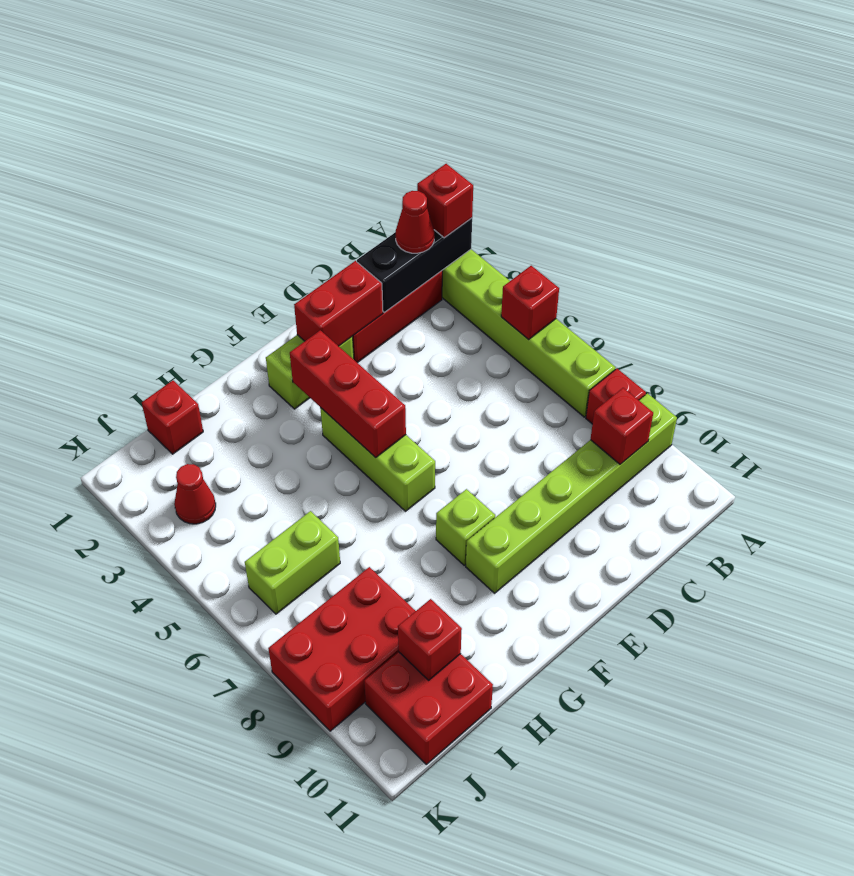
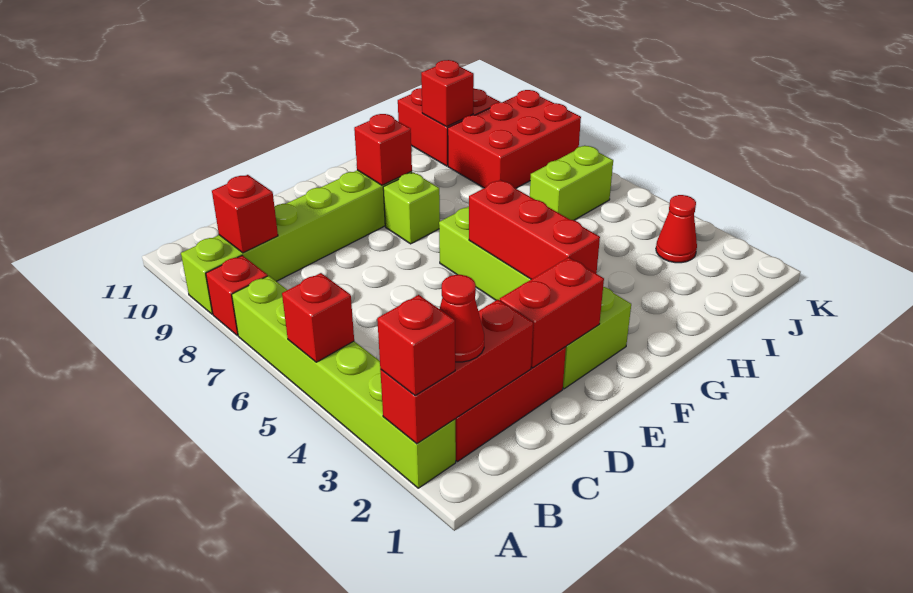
black brick A2:C2 level 2 -> red brick A2:C2 level 2
red brick I1 level 1 -> red brick F9 level 2

